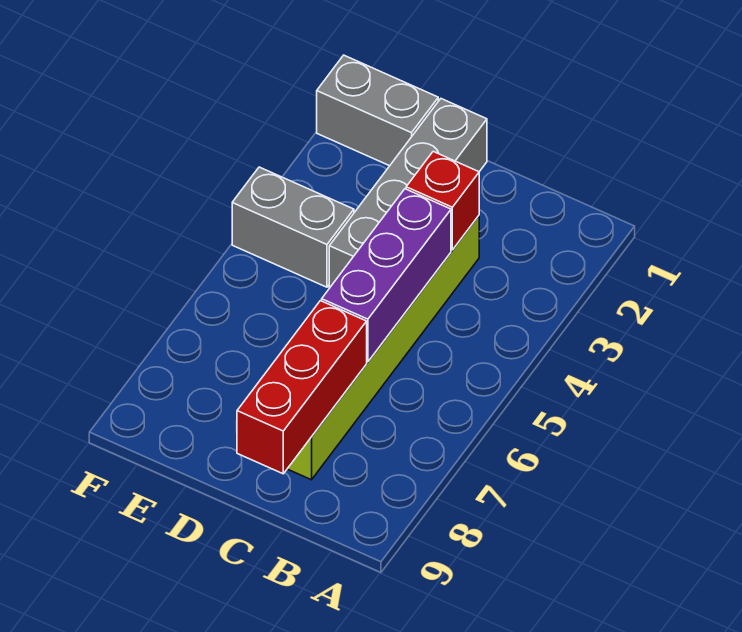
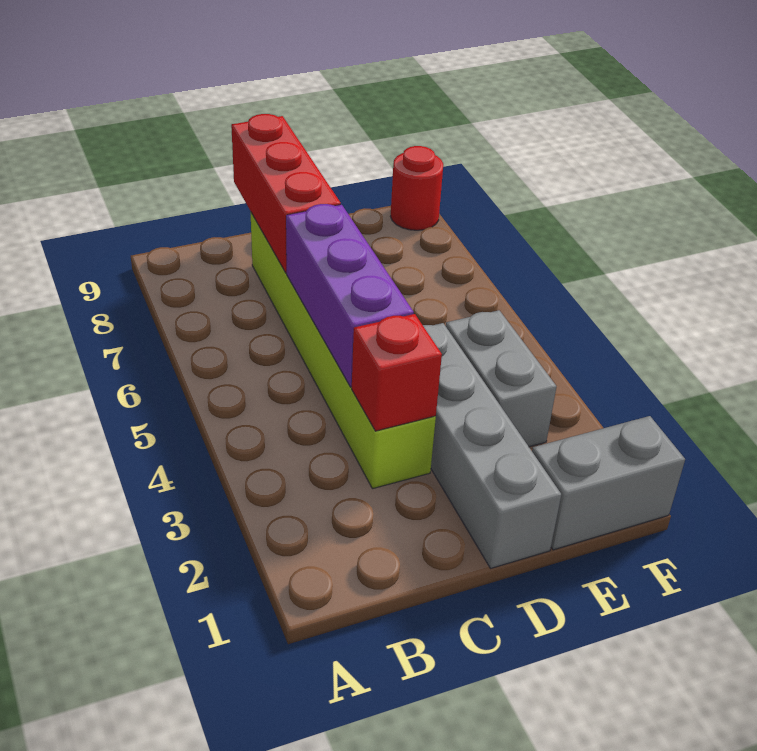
grey brick E4:F4 level 1 -> grey brick E3:E4 level 1
none -> red round brick F9 level 1

